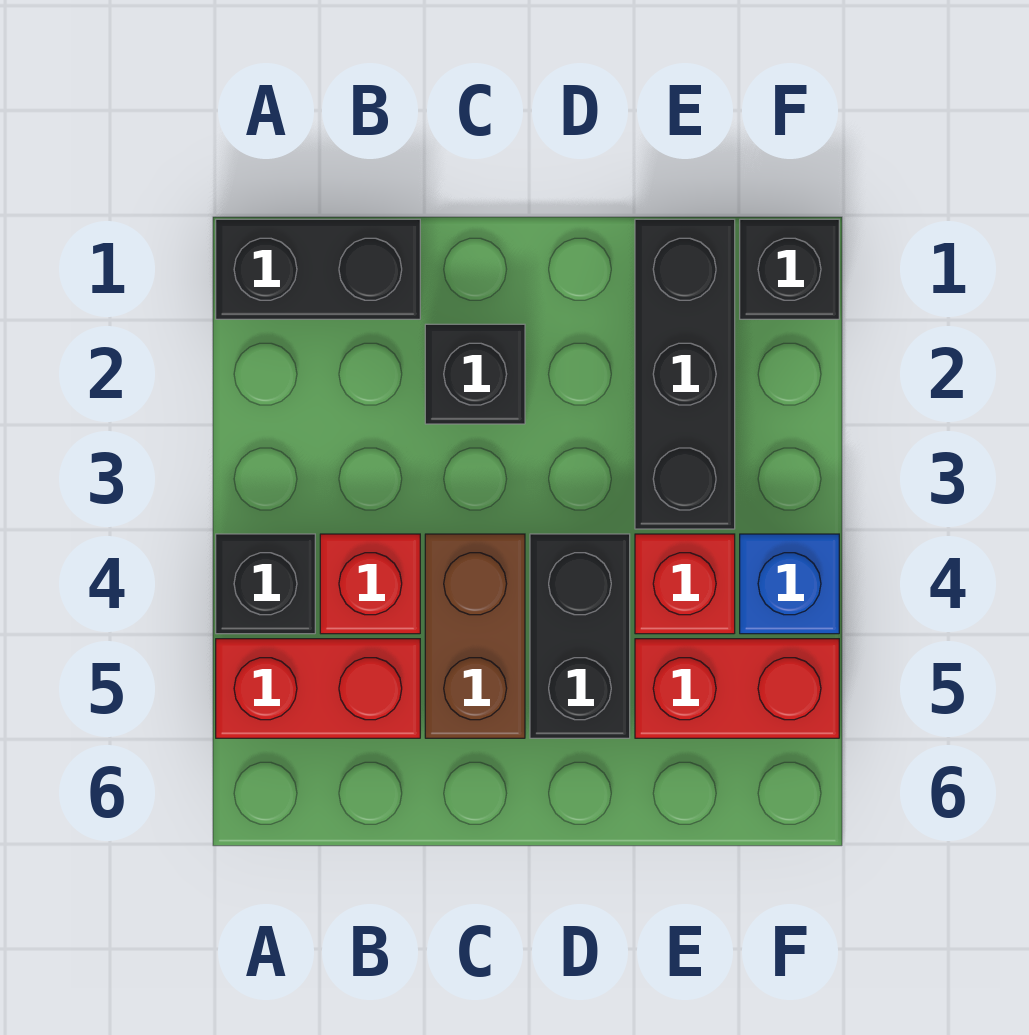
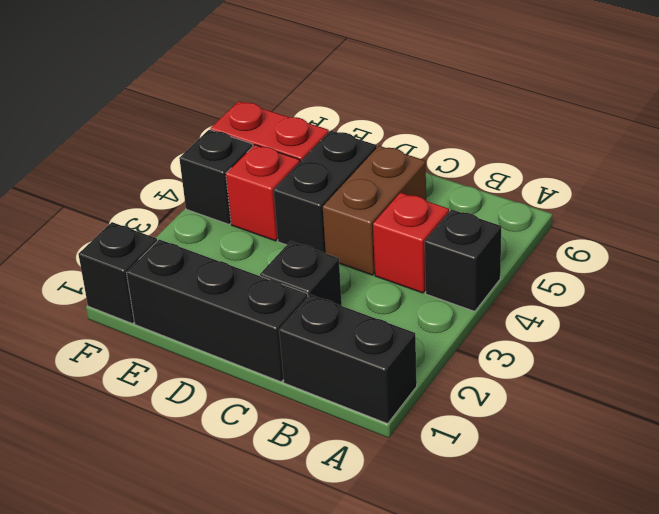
red brick A5:B5 level 1 -> none
black brick E1:E3 level 1 -> black brick C1:E1 level 1
blue brick F4 level 1 -> black brick F4 level 1

